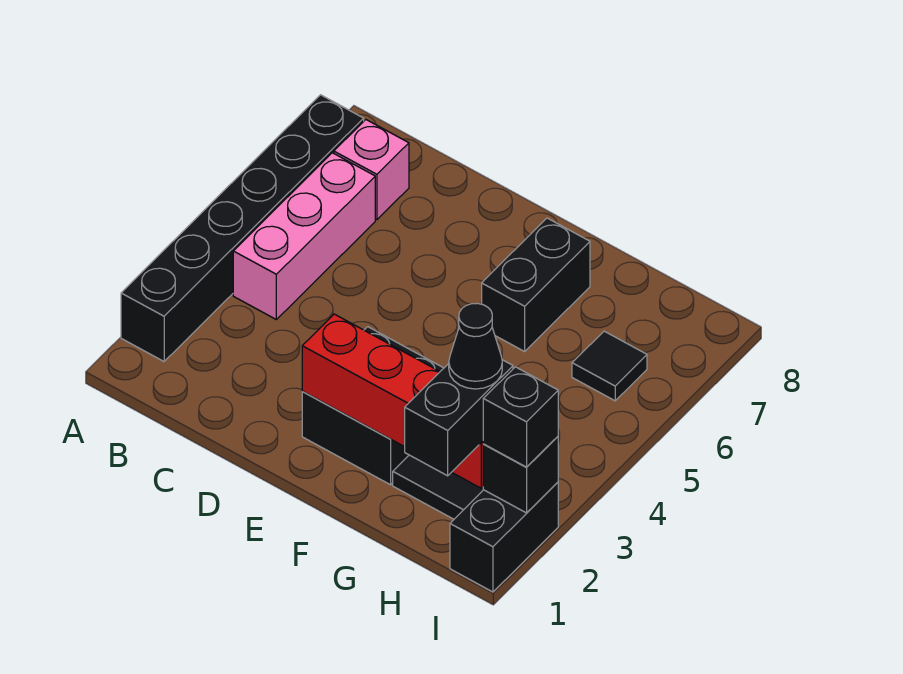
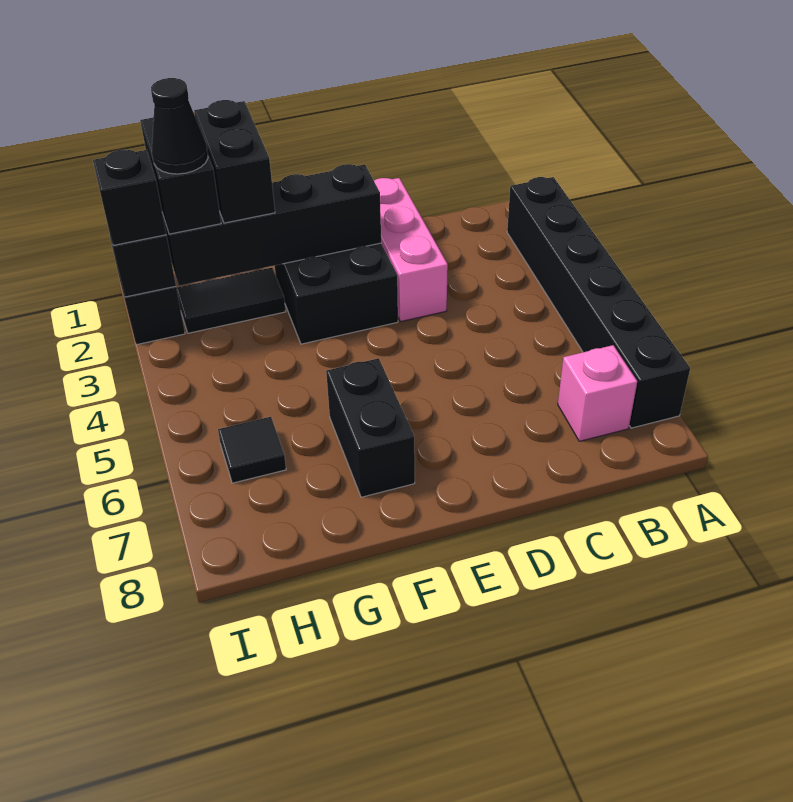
pink brick B4:B6 level 1 -> pink brick D1:D3 level 1
red brick E2:H2 level 2 -> black brick E2:H2 level 2
none -> black brick G1:G2 level 3

